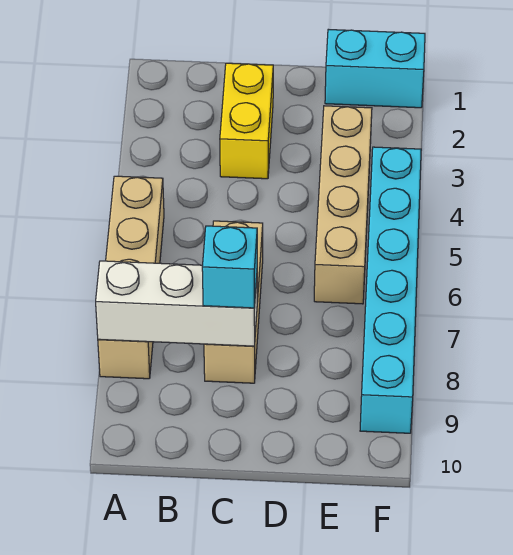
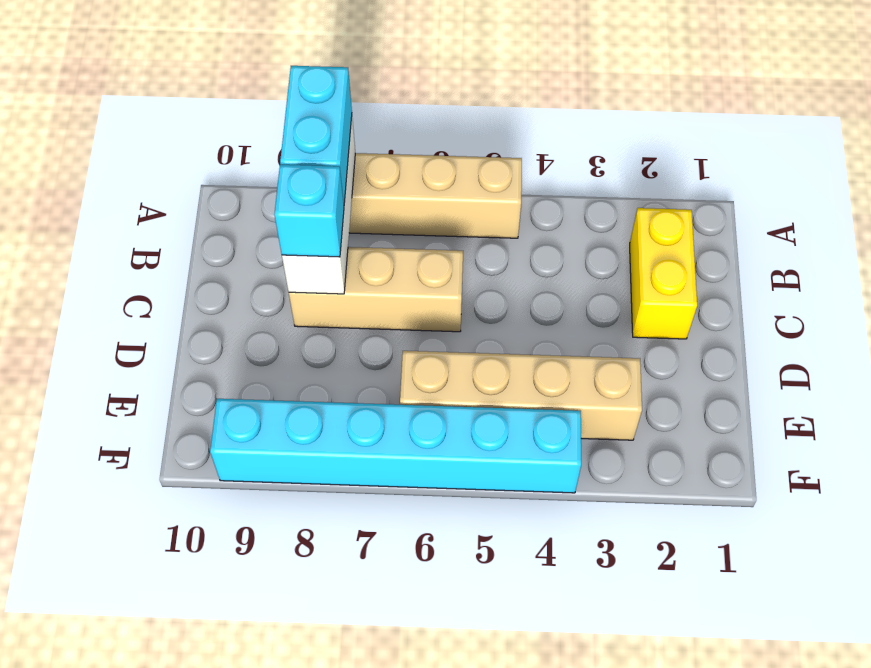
yellow brick C2:C3 level 1 -> yellow brick B2:C2 level 1
cyan brick E1:F1 level 1 -> cyan brick A8:B8 level 3

